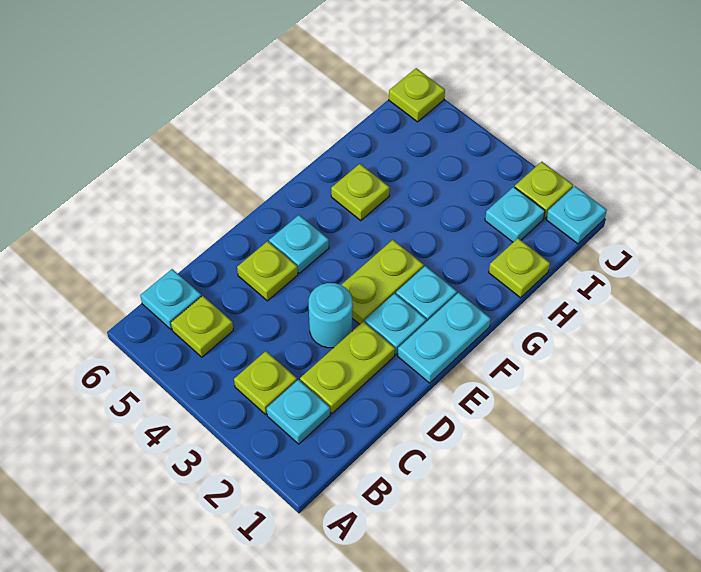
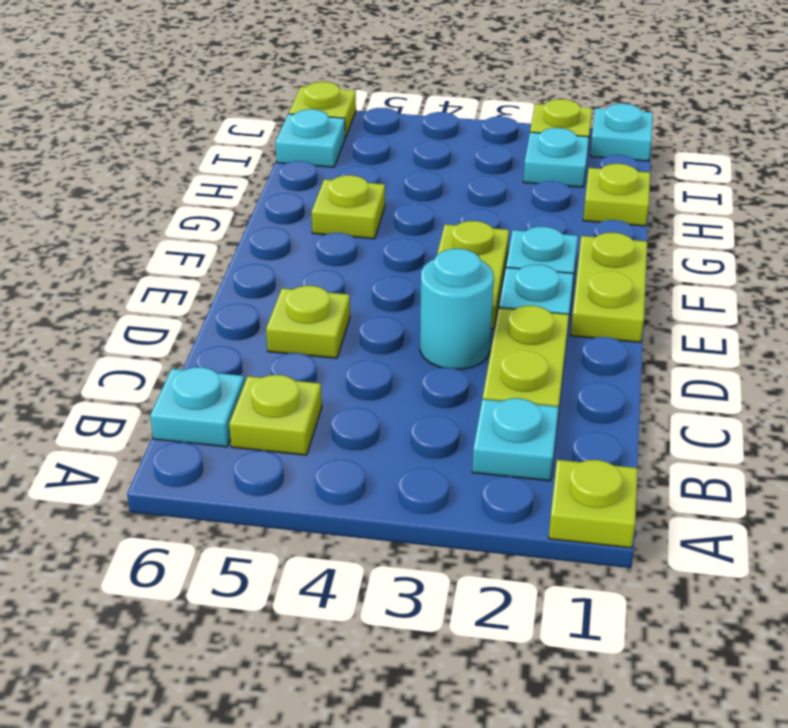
lime plate B3 level 1 -> lime plate A1 level 1
cyan plate E1:F1 level 1 -> lime plate E1:F1 level 1
cyan plate E5 level 1 -> cyan plate I6 level 1

